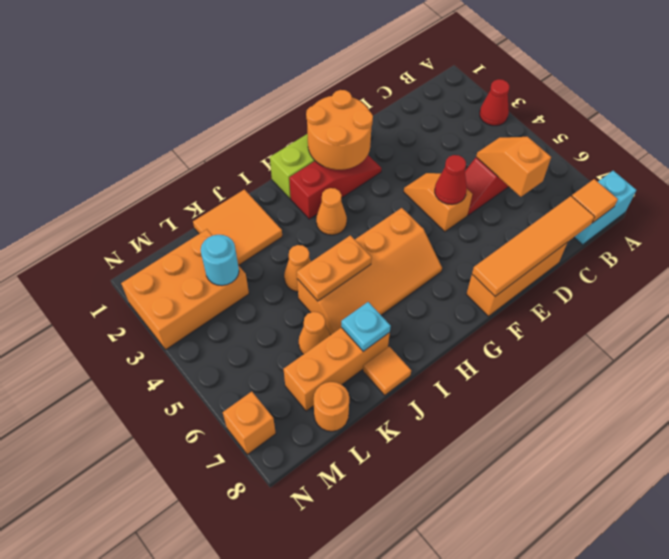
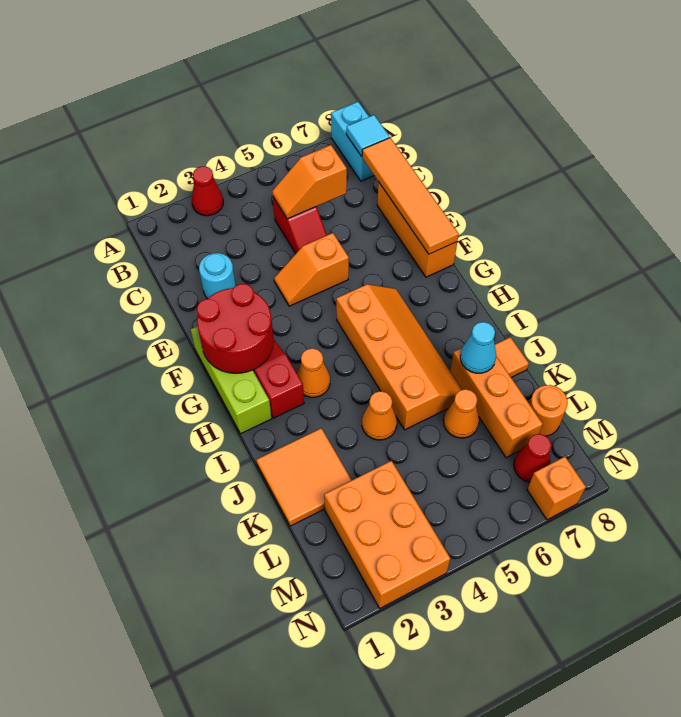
orange tile B8 level 2 -> cyan tile B8 level 2
red cone E5 level 2 -> red cone M7 level 1
orange round brick F1:G2 level 2 -> red round brick F1:G2 level 2
orange plate I5:J5 level 2 -> none
cyan plate J7 level 2 -> cyan cone J7 level 2
cyan round brick L3 level 2 -> cyan round brick D2 level 1

